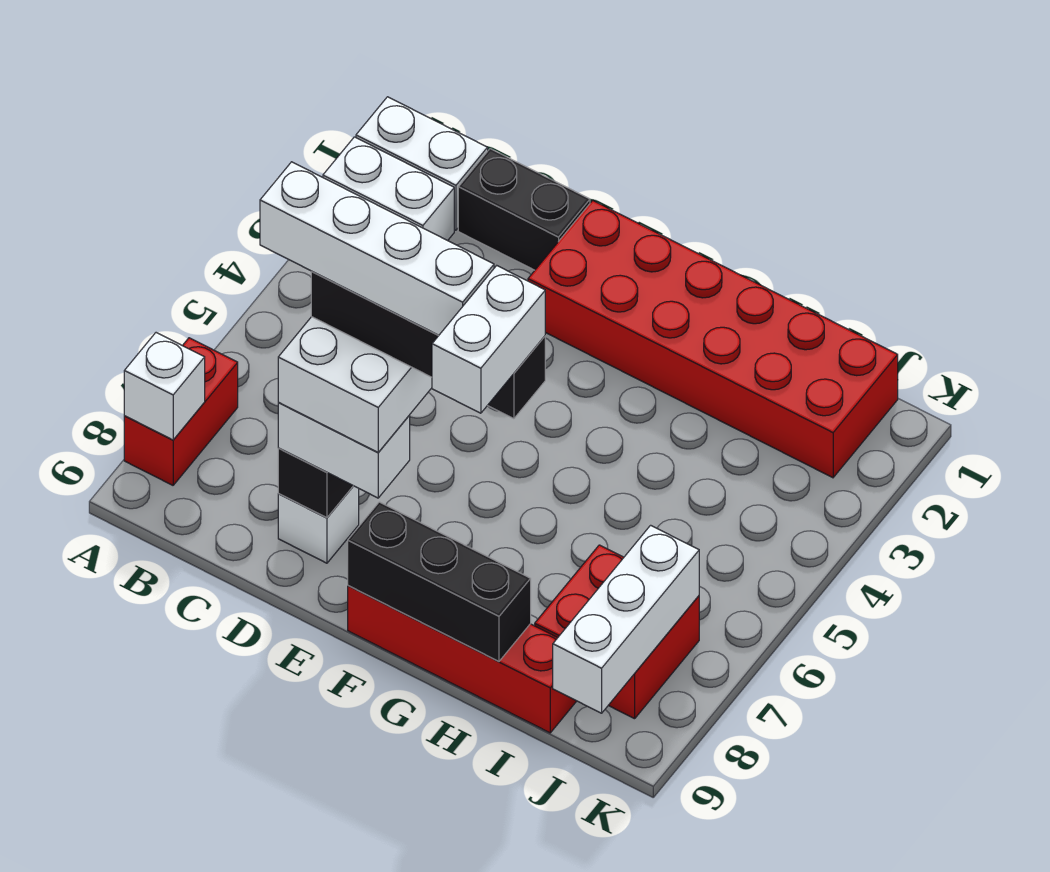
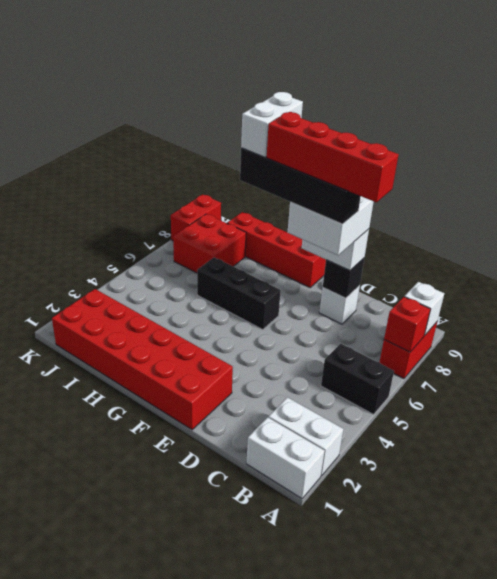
none -> red brick A7 level 2
black brick C1:D1 level 1 -> black brick A5:B5 level 1
white brick C7:F7 level 6 -> red brick C7:F7 level 6
black brick F9:H9 level 2 -> black brick F6:H6 level 1
white brick J7:J9 level 2 -> none
none -> red brick K8:K9 level 1

